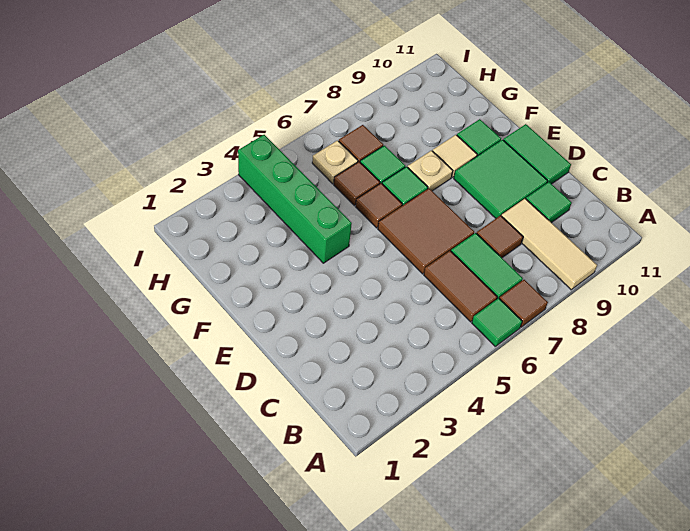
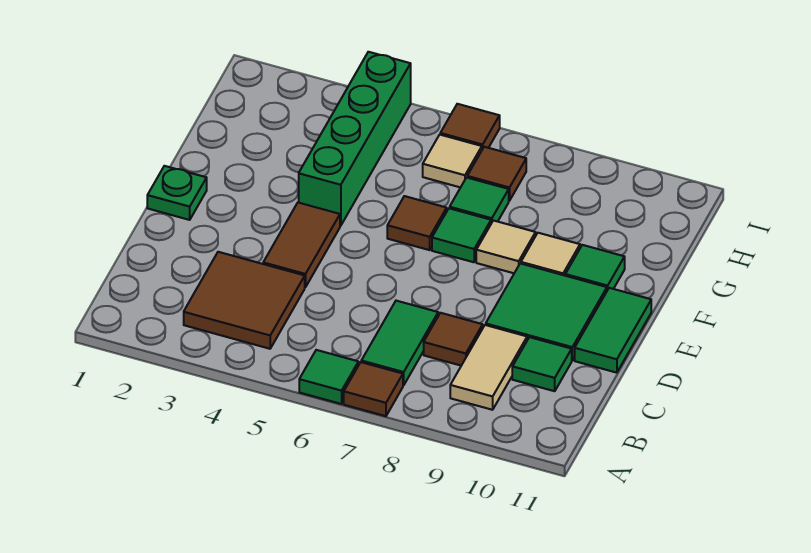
tan tile A9:C9 level 1 -> tan tile B9:C9 level 1
brown tile B6:C6 level 1 -> brown tile D4:E4 level 1
brown tile D6:E7 level 1 -> brown tile B3:C4 level 1
none -> green plate E1 level 1
tan plate F8 level 1 -> tan tile F8 level 1
brown tile G6 level 1 -> brown tile I6 level 1
tan plate H6 level 1 -> tan tile H6 level 1

